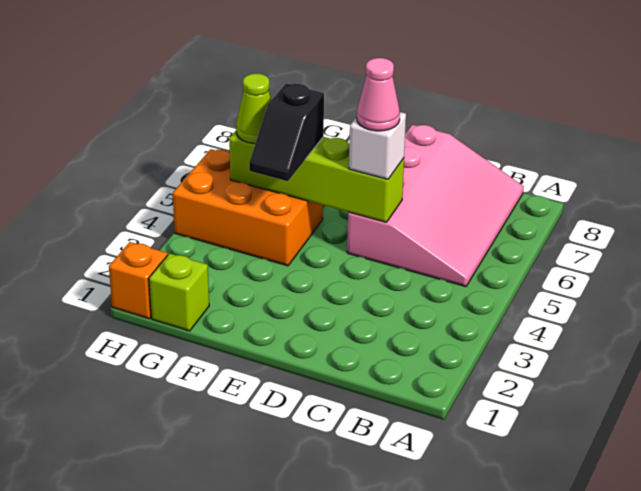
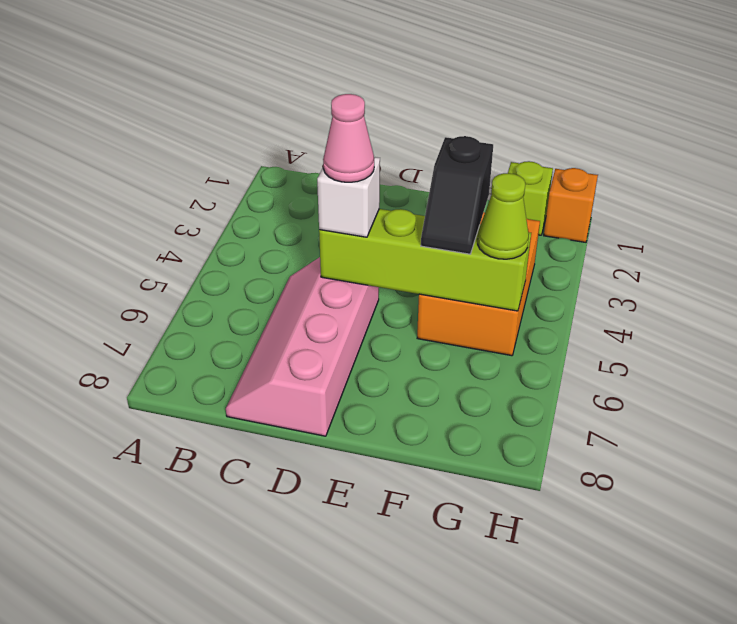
pink slope B5:D8 level 1 top D -> pink slope C5:D8 level 1 top D
orange brick F4:H5 level 1 -> orange brick F3:G5 level 1
black slope F4:F5 level 3 top 5 -> black slope F4:F5 level 3 top 4

